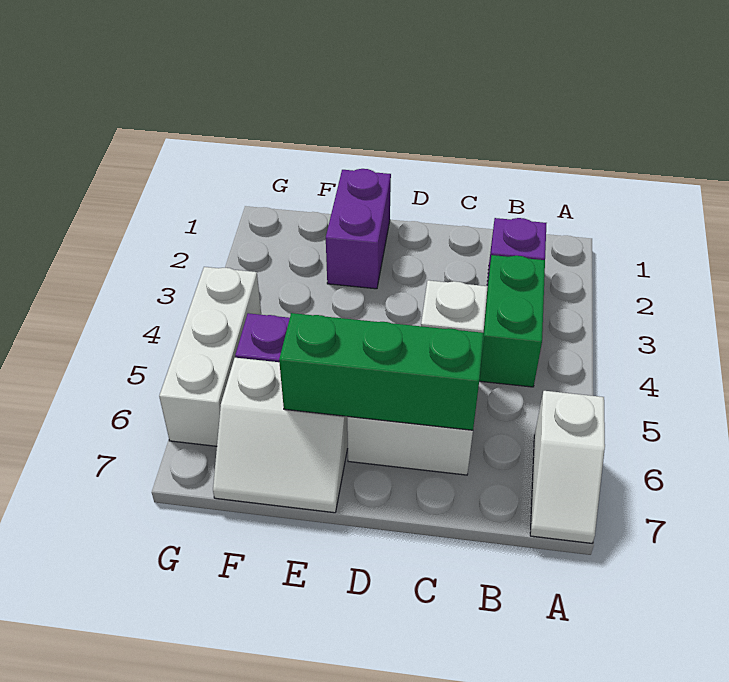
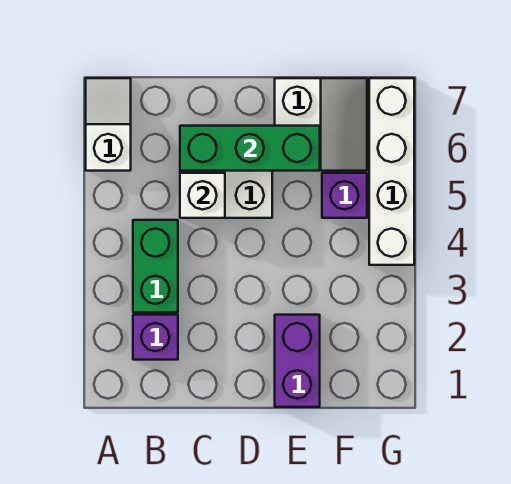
white slope E6:F7 level 1 top 6 -> white slope E6:F7 level 1 top E
white brick G4:G6 level 1 -> white brick G4:G7 level 1

